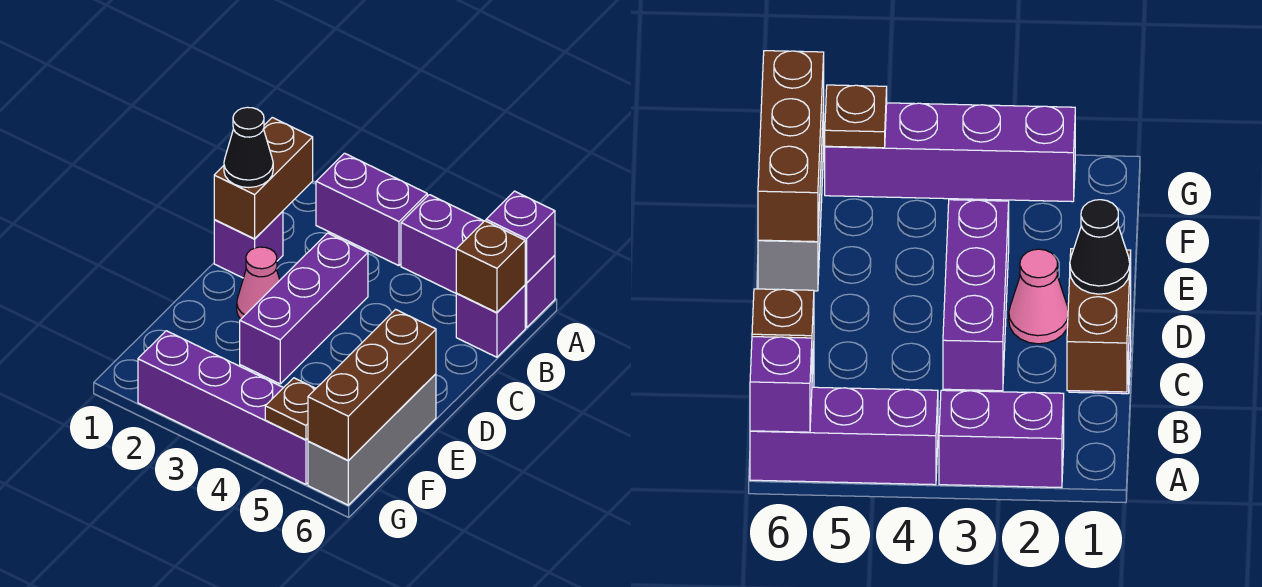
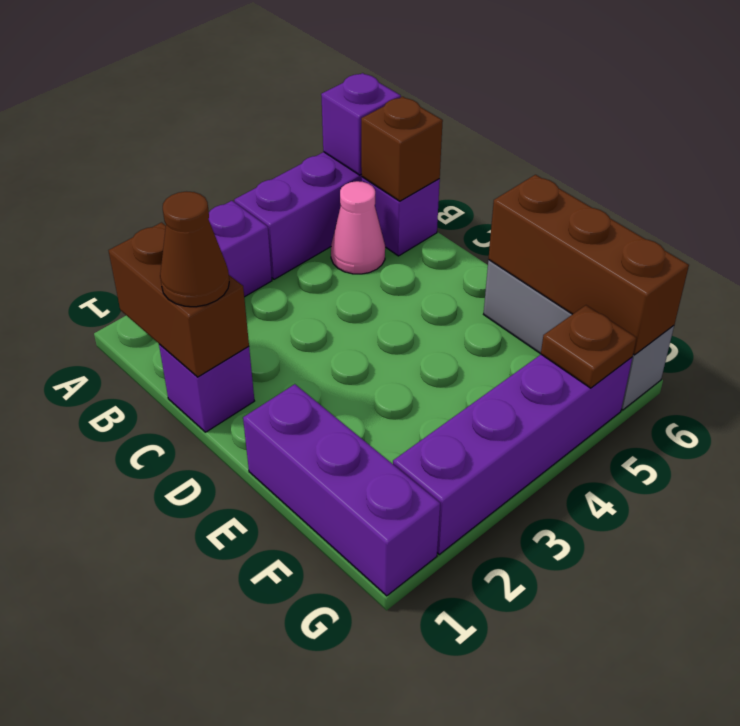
black cone C1 level 3 -> brown cone C1 level 3
purple brick C3:E3 level 1 -> purple brick E1:G1 level 1
pink cone D2 level 1 -> pink cone B5 level 1

